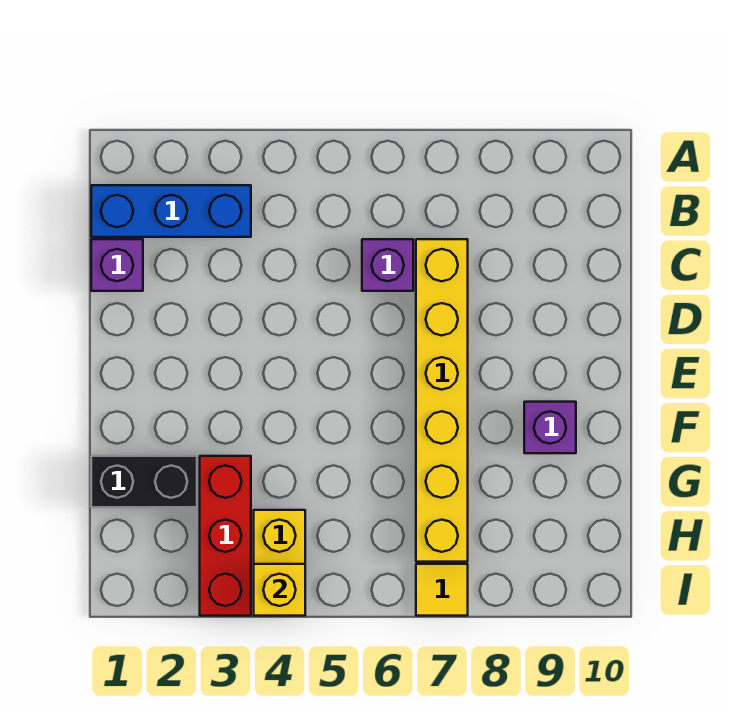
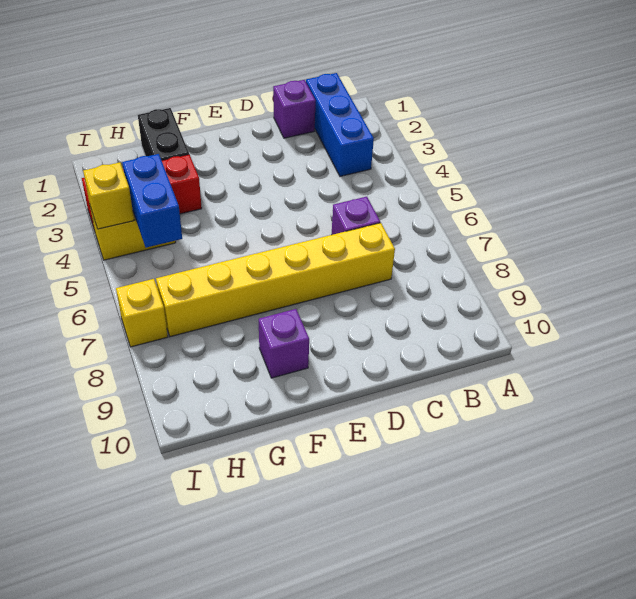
none -> blue brick H4:H5 level 2
yellow tile I7 level 1 -> yellow brick I7 level 1

